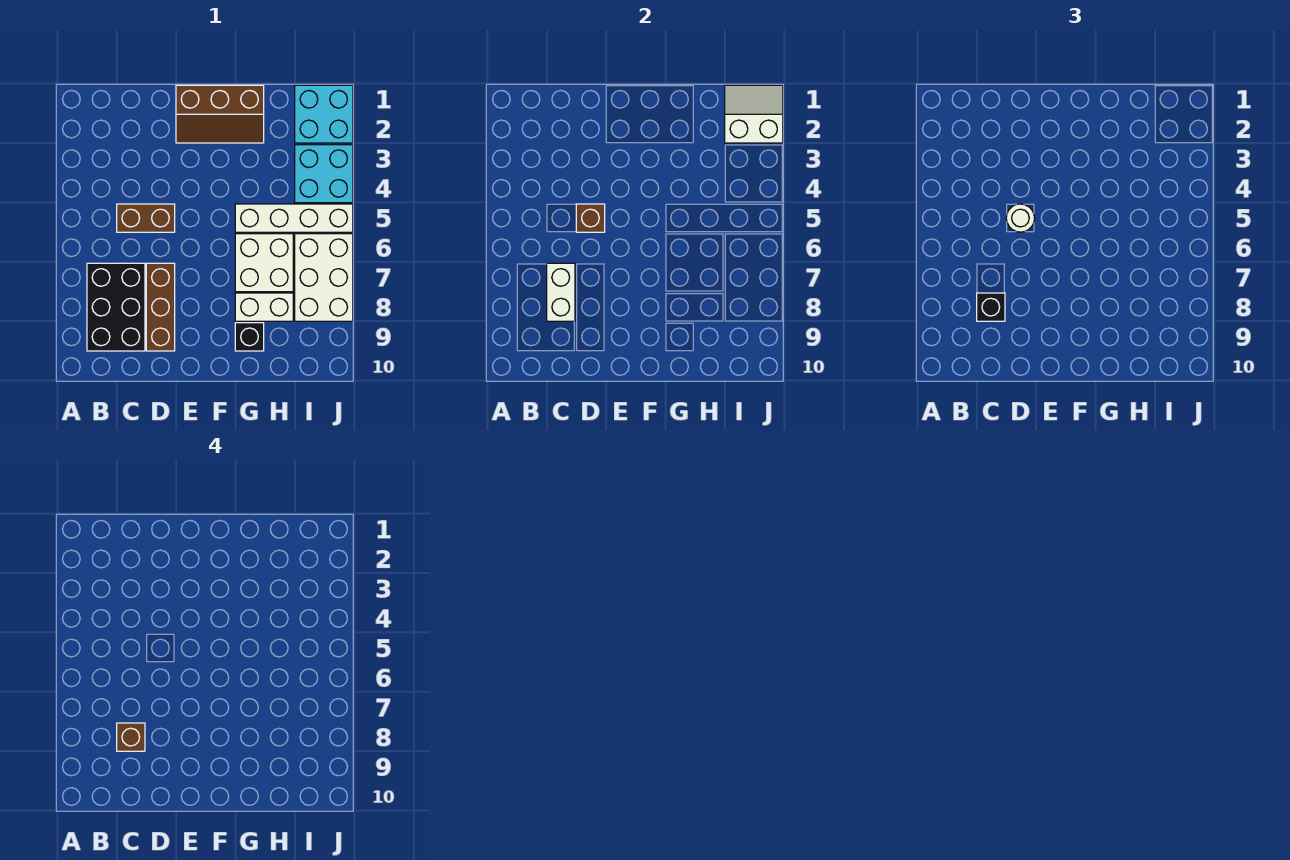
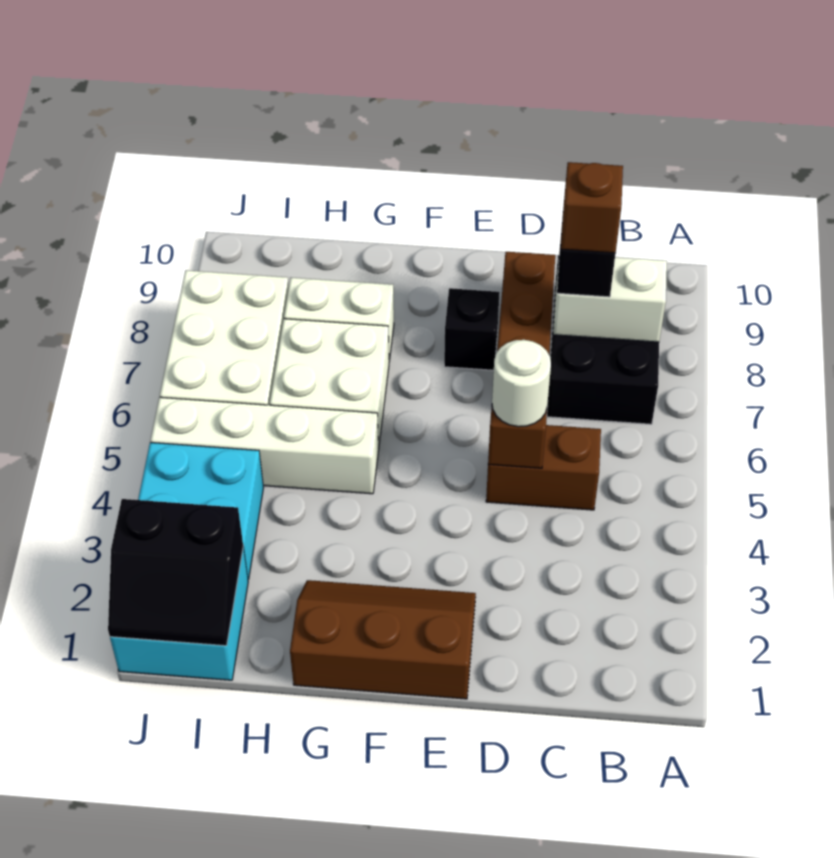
white brick C7:C8 level 2 -> white brick B8:C8 level 2
black brick G9 level 1 -> black brick E8 level 1
white slope I1:J2 level 2 top 2 -> black slope I1:J2 level 2 top 2

